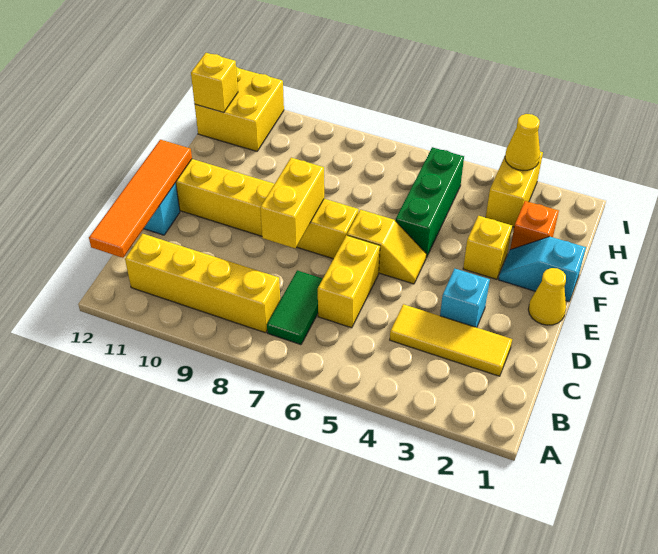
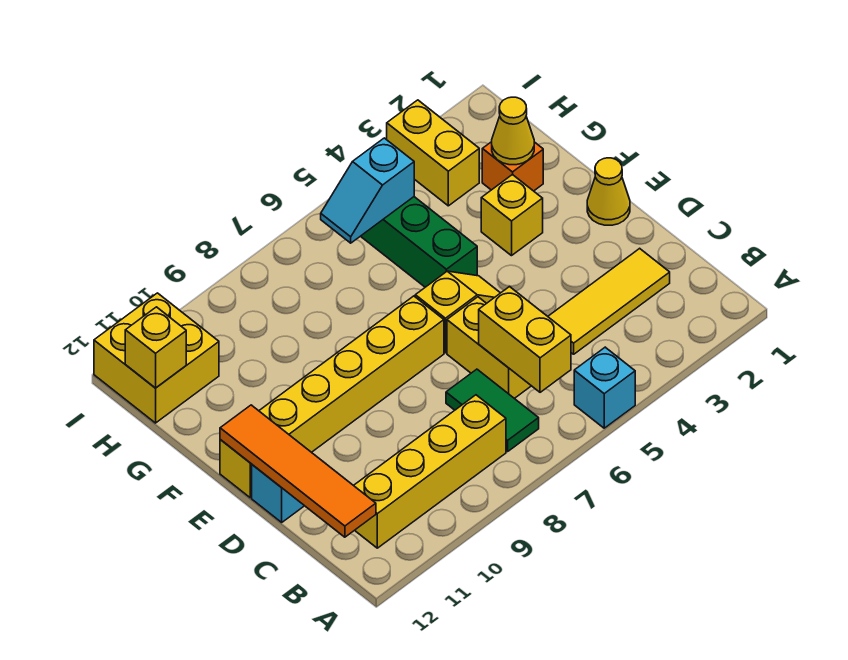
cyan brick D3 level 1 -> cyan brick A5 level 1
yellow brick D8:E8 level 2 -> yellow brick B6:C6 level 2
cyan slope F1:F2 level 1 top 1 -> cyan slope H5:H6 level 2 top 5
yellow cone I3 level 2 -> yellow cone G2 level 2

